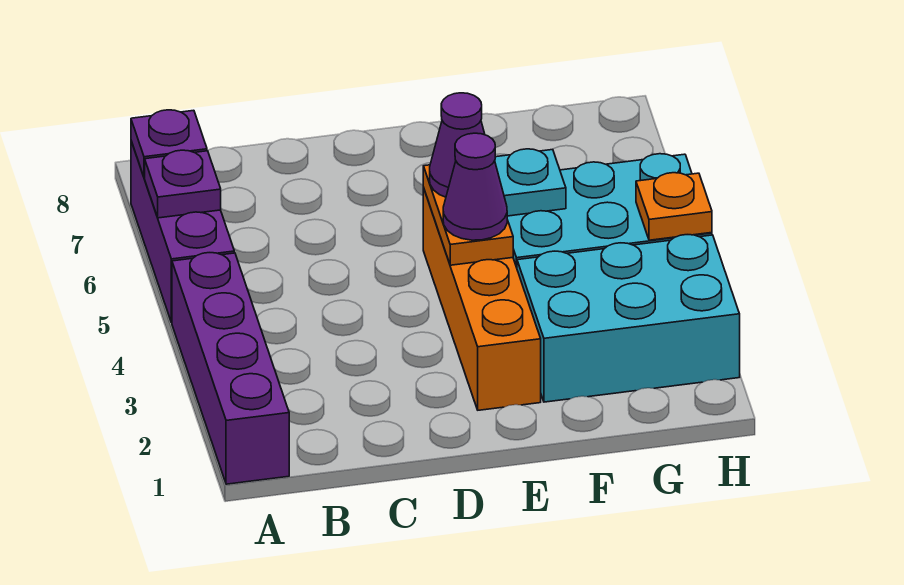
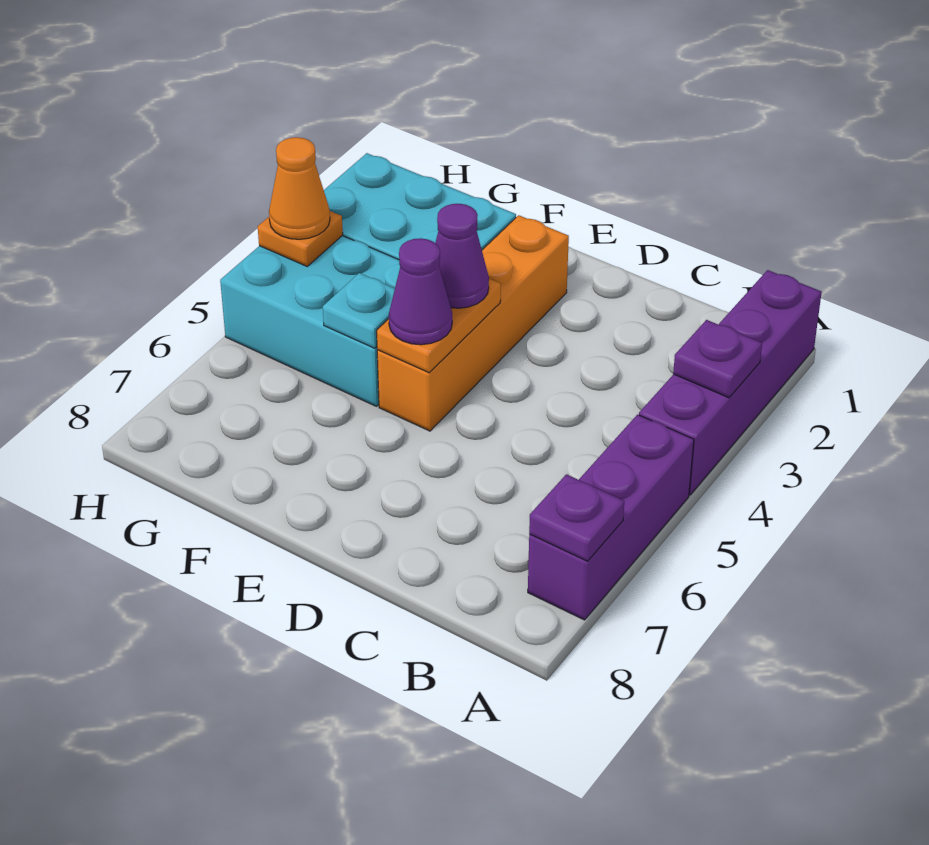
purple plate A6 level 2 -> purple plate A3 level 2
none -> orange cone H4 level 3

